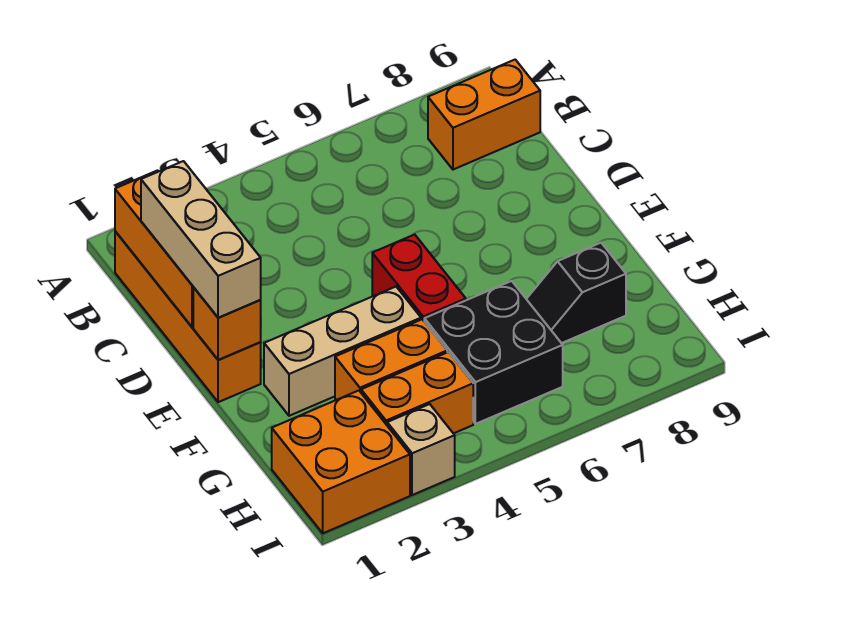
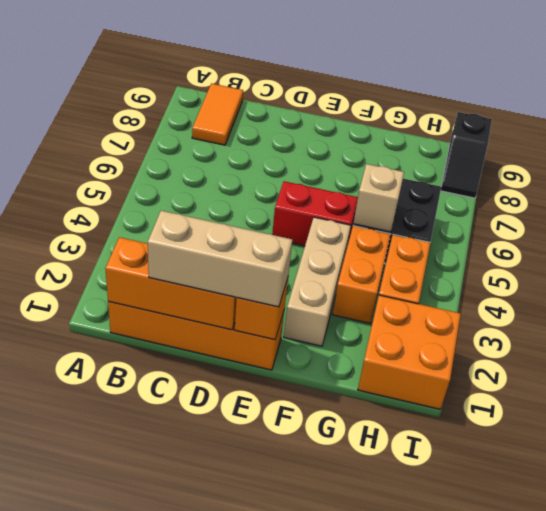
orange brick B8:B9 level 1 -> orange tile B8:B9 level 1
black slope G7:G8 level 1 top 8 -> black slope I8:I9 level 1 top 9
tan brick I3 level 1 -> tan brick G5 level 2

